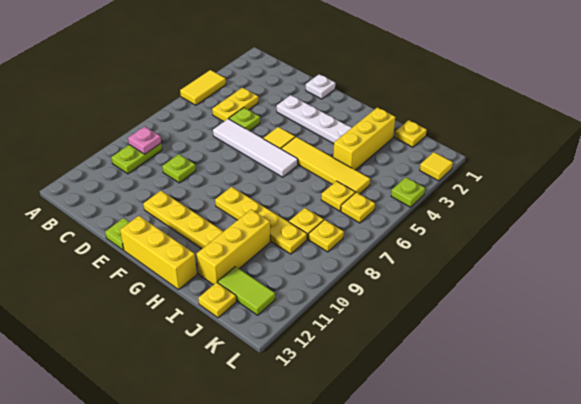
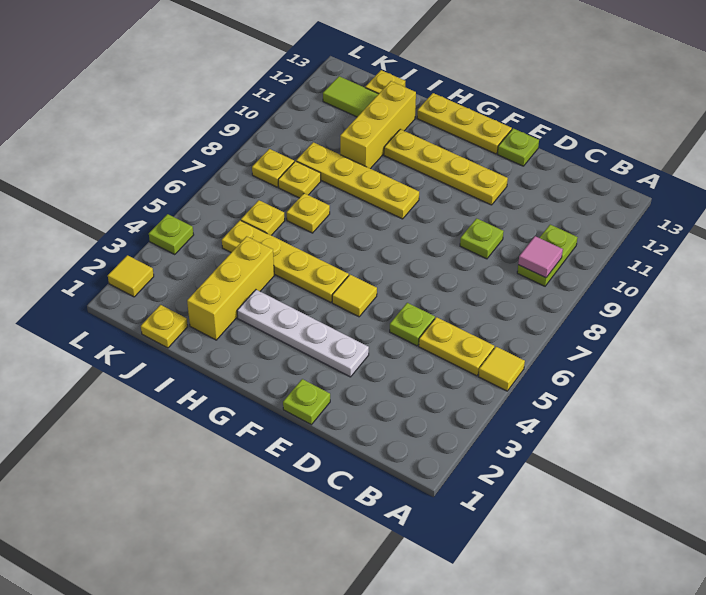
yellow tile A4:A5 level 1 -> yellow tile A5 level 1
pink plate B9 level 2 -> pink tile B9 level 2
yellow plate C4:C5 level 1 -> yellow plate B5:C5 level 1
white tile D6:G6 level 1 -> none
white plate E1 level 1 -> lime plate E1 level 1
yellow brick F13:H13 level 1 -> yellow plate F13:H13 level 1
yellow tile G5:J5 level 1 -> yellow plate G5:J5 level 1
yellow plate K6 level 1 -> yellow plate I7 level 1

